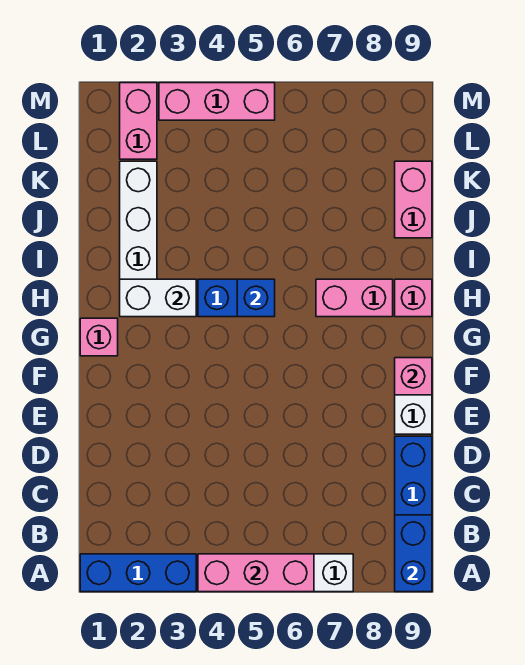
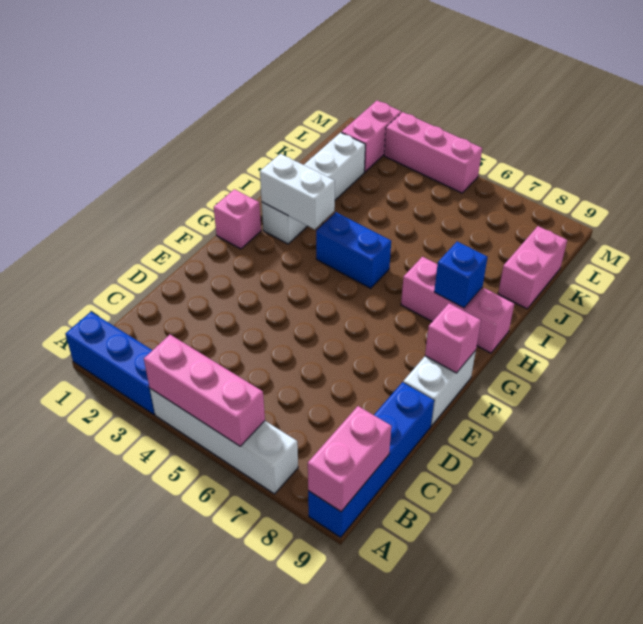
blue brick A9:B9 level 2 -> pink brick A9:B9 level 2
blue brick H5 level 2 -> blue brick H8 level 2

